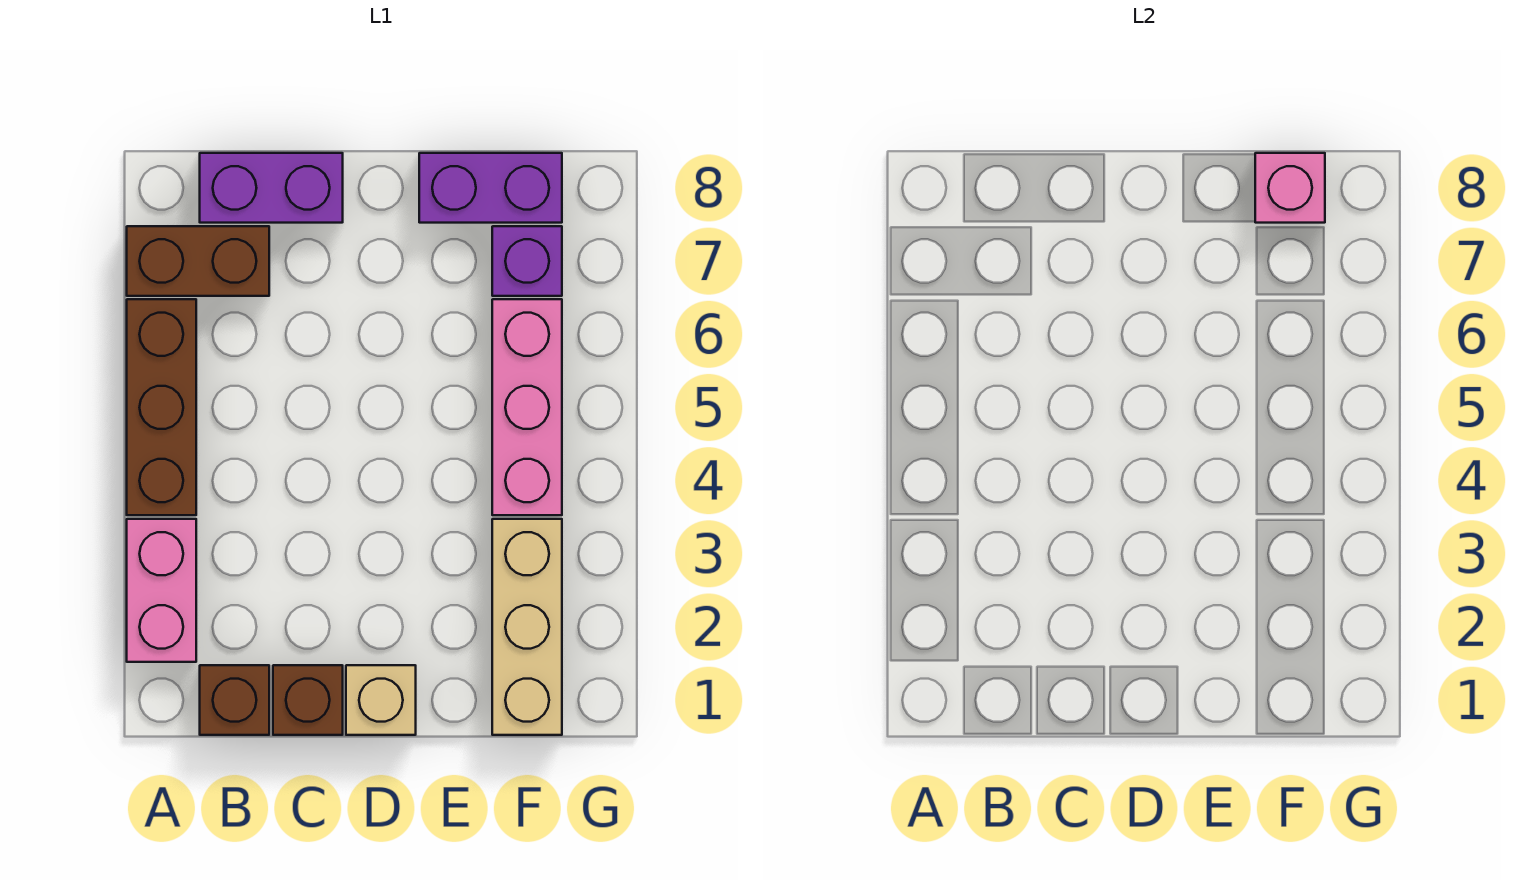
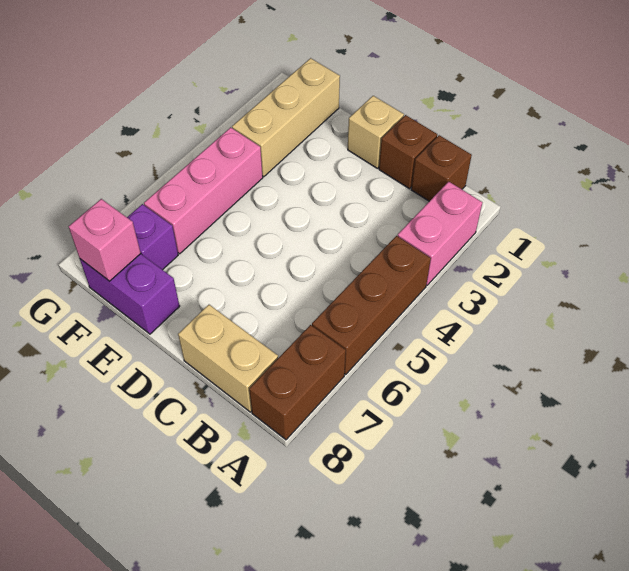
brown brick A7:B7 level 1 -> brown brick A7:A8 level 1
purple brick B8:C8 level 1 -> tan brick B8:C8 level 1

